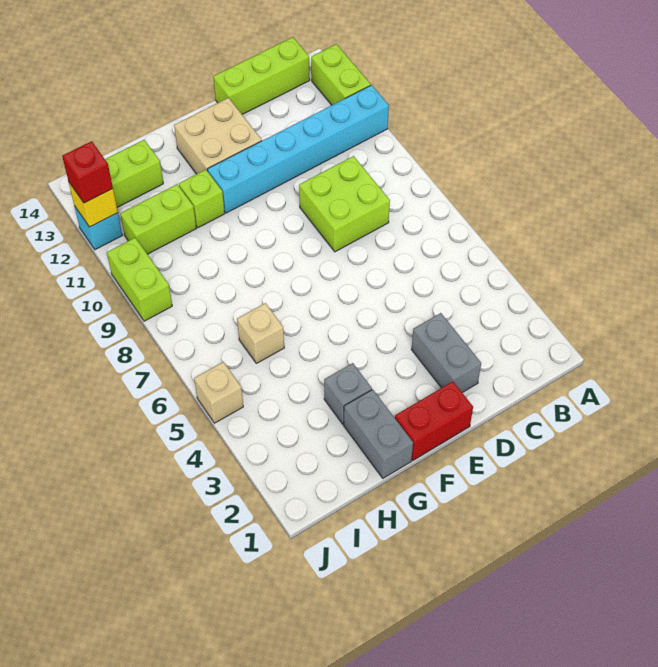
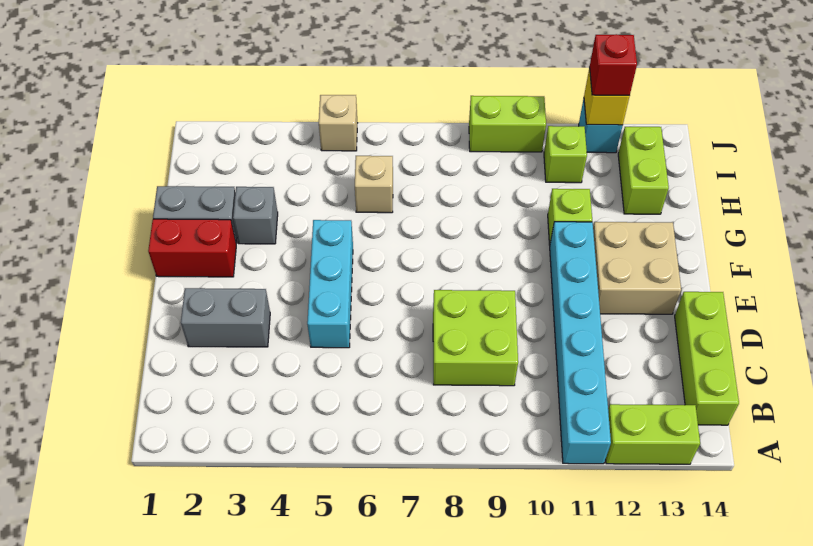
none -> cyan brick D5:F5 level 1
red brick E1:F1 level 1 -> red brick F1:F2 level 1
lime brick H11:I11 level 1 -> lime brick I11 level 1

